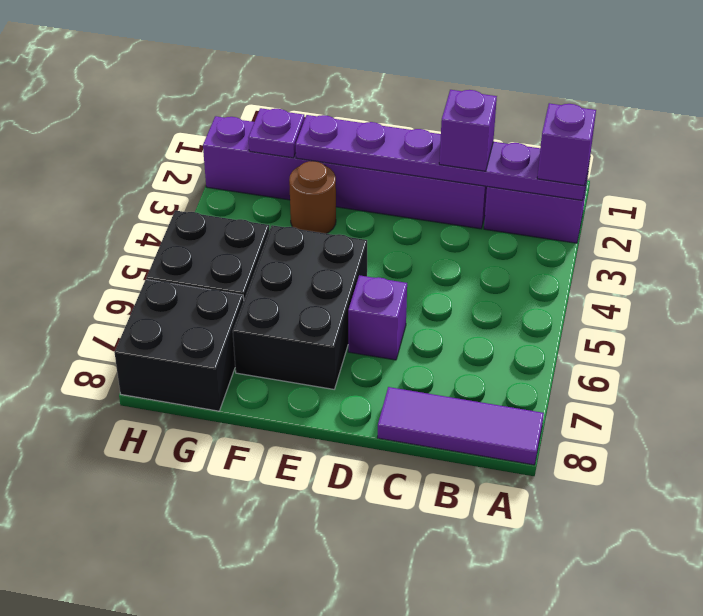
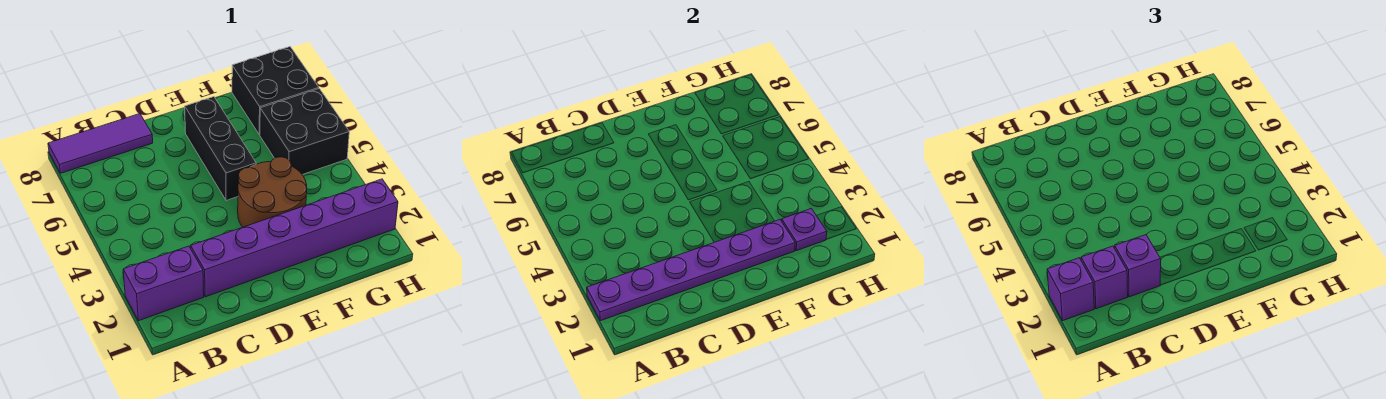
purple brick D6 level 1 -> purple brick B2 level 3
black brick E5:F7 level 1 -> black brick E5:E7 level 1
brown round brick F3 level 1 -> brown round brick E3:F4 level 1

